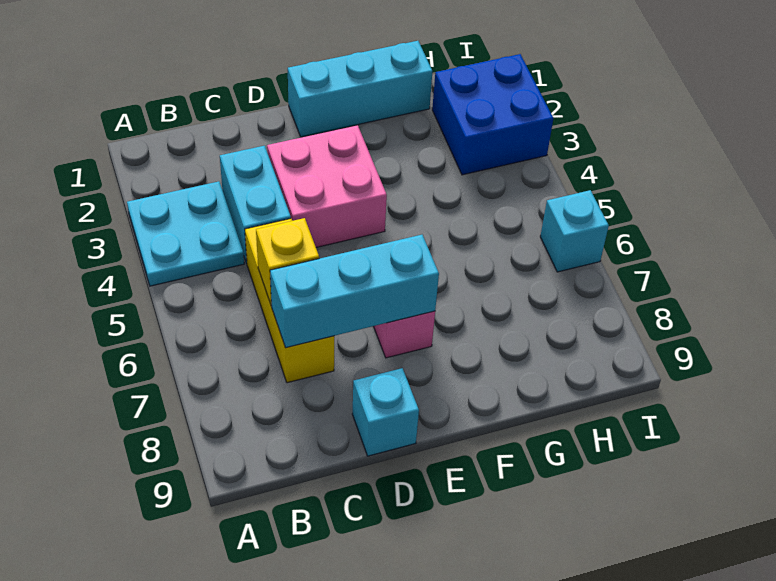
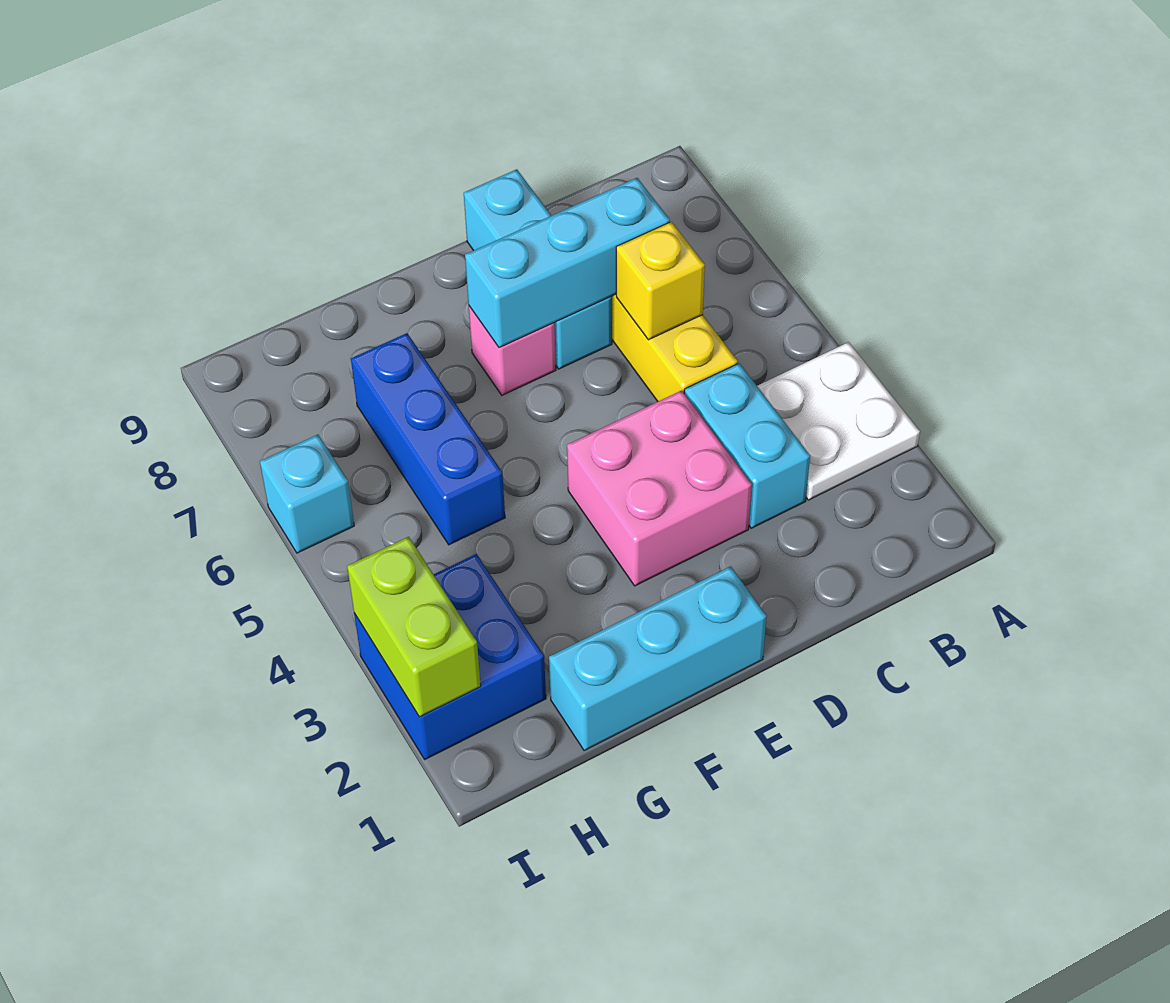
cyan plate A3:B4 level 1 -> white plate A3:B4 level 1
cyan brick D9 level 1 -> cyan brick D7:D9 level 1
none -> blue brick G5:G7 level 1
none -> lime brick I2:I3 level 2

